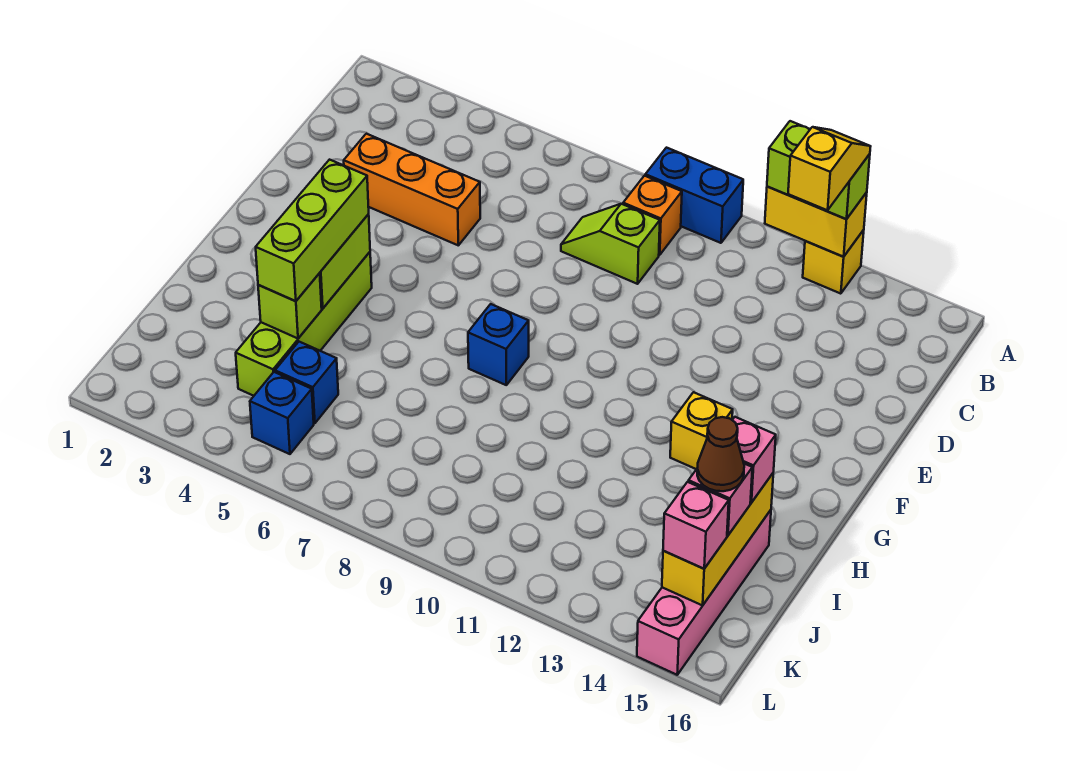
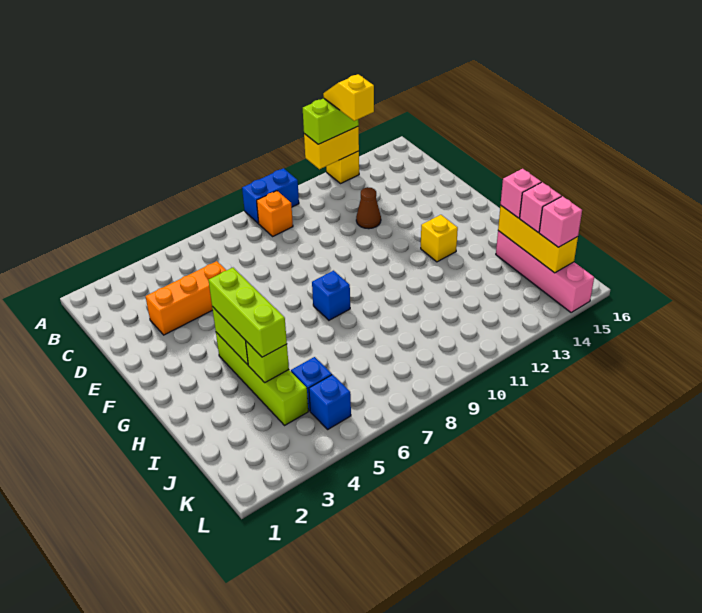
lime slope C8:C9 level 1 top 9 -> none
brown cone J15 level 4 -> brown cone D12 level 1

